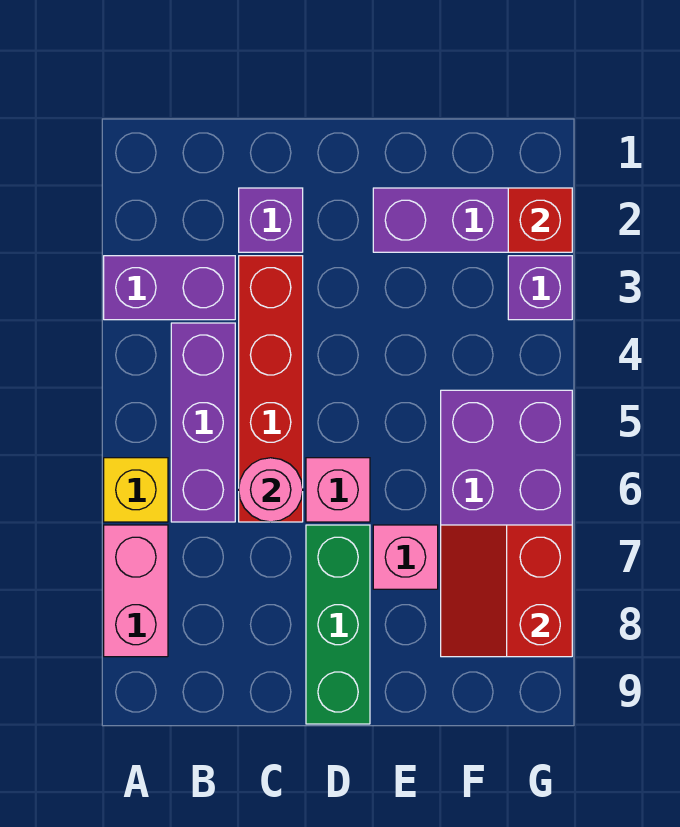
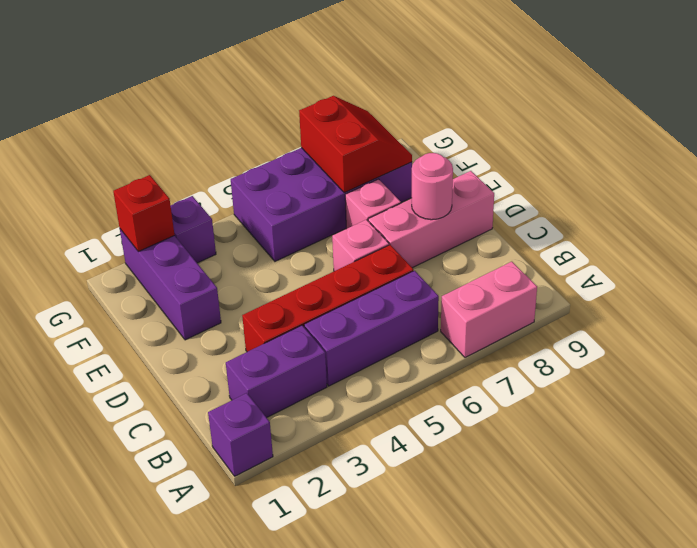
purple brick A3:B3 level 1 -> purple brick B2:B3 level 1
yellow brick A6 level 1 -> none
purple brick C2 level 1 -> purple brick A1 level 1
pink round brick C6 level 2 -> pink round brick D8 level 2
green brick D7:D9 level 1 -> pink brick D7:D9 level 1
red slope F7:G8 level 2 top G -> red slope F7:G8 level 2 top 7

